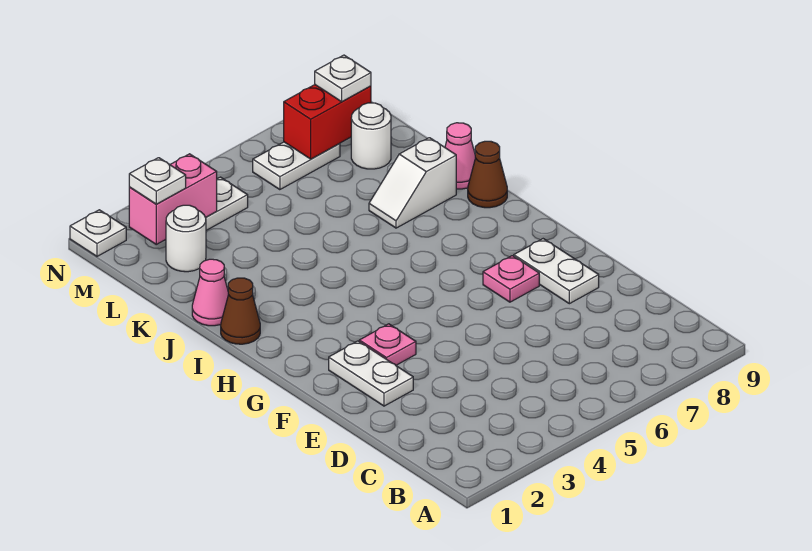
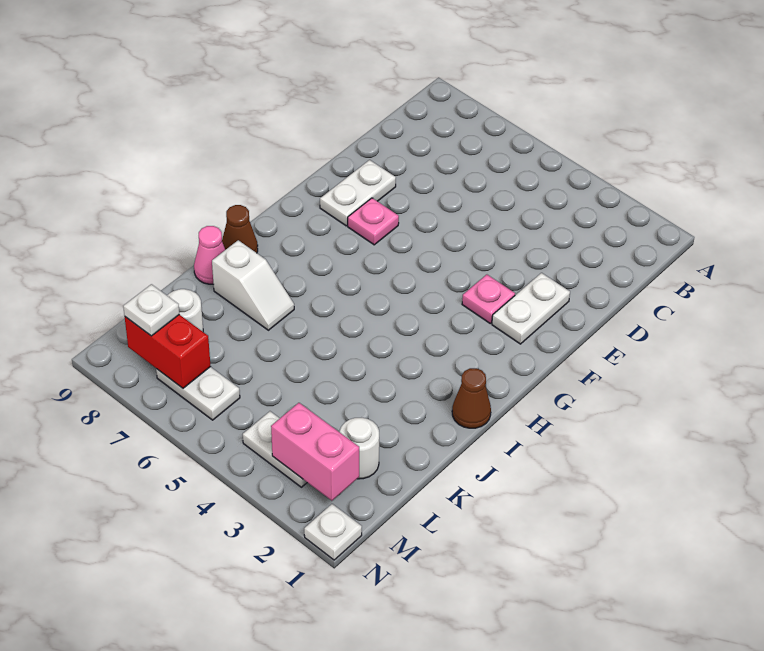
pink cone J1 level 1 -> none
white plate M2 level 3 -> none

